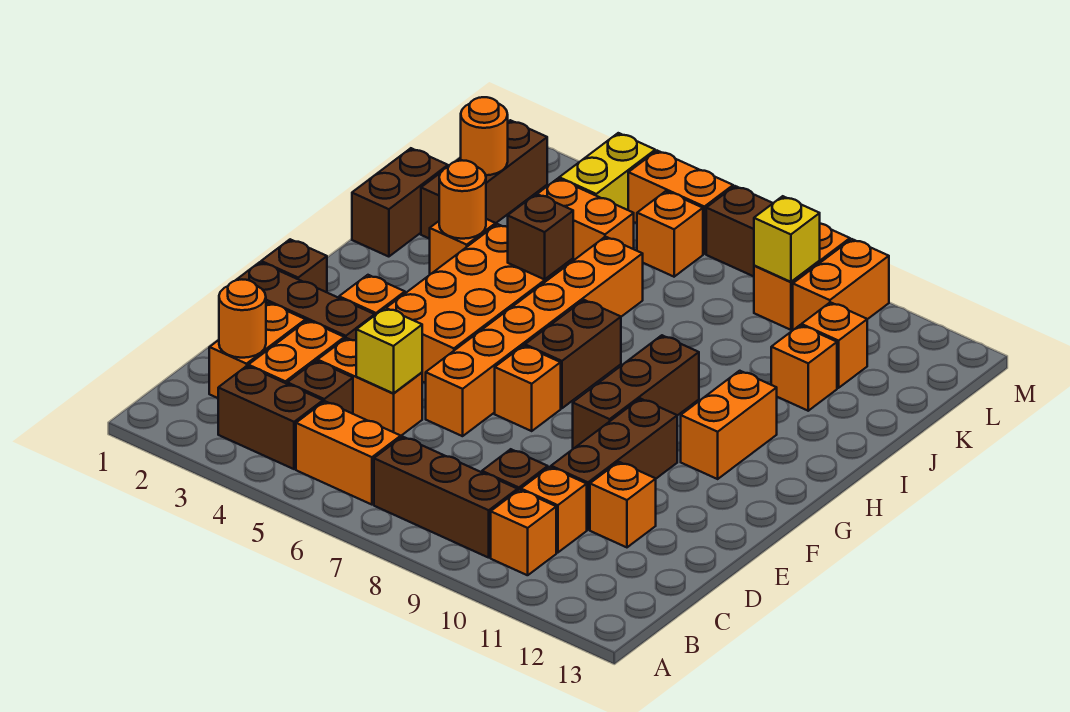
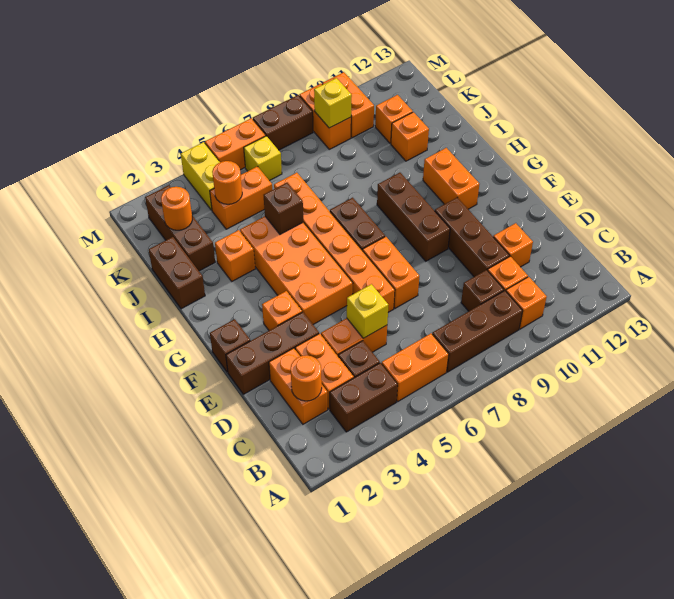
orange brick F7 level 1 -> orange brick E7:F7 level 1
orange round brick I3 level 2 -> orange round brick K4 level 2
orange brick L6 level 1 -> yellow brick L6 level 1

